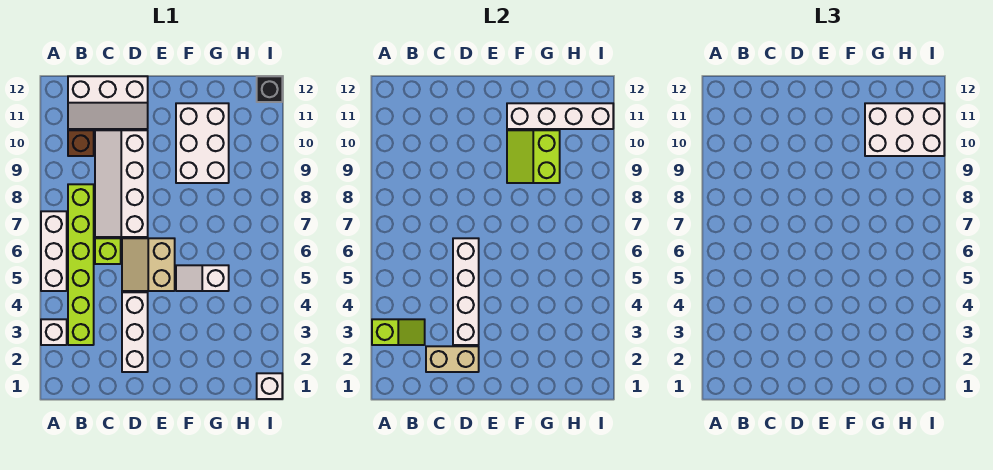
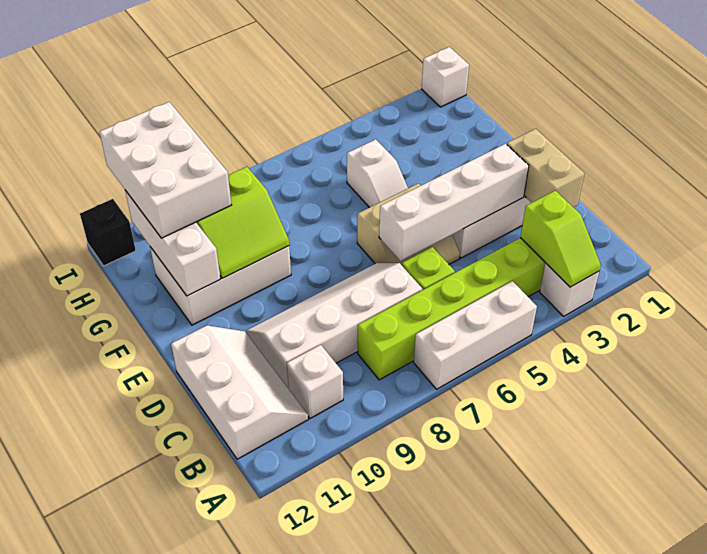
lime slope A3:B3 level 2 top A -> lime slope A3:B3 level 2 top B
brown brick B10 level 1 -> white brick B10 level 1
white slope C7:D10 level 1 top D -> white slope C7:D10 level 1 top C
white brick F11:I11 level 2 -> white brick F11:H11 level 2

